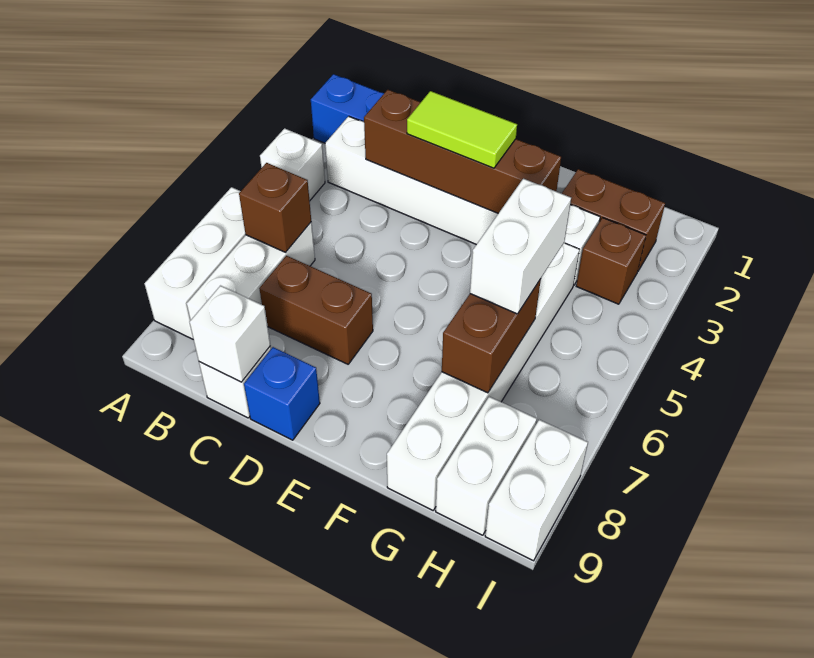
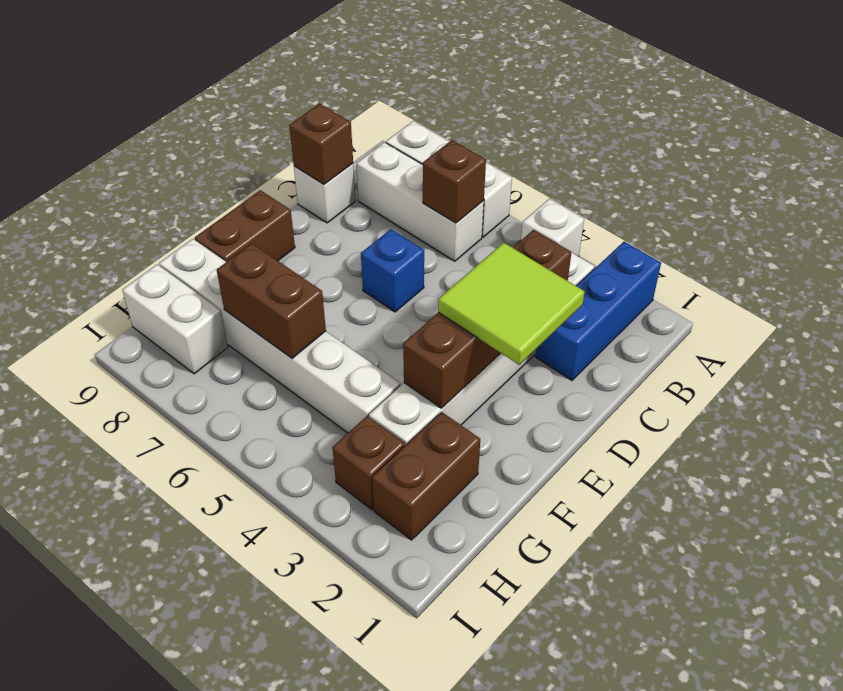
brown brick C7:D7 level 1 -> brown brick E9:F9 level 1
white brick C9 level 2 -> brown brick C9 level 2
lime tile D3:E3 level 3 -> lime tile D2:E3 level 3
blue brick D9 level 1 -> blue brick D6 level 1
white brick G5:G6 level 3 -> none
white brick I8:I9 level 1 -> none

